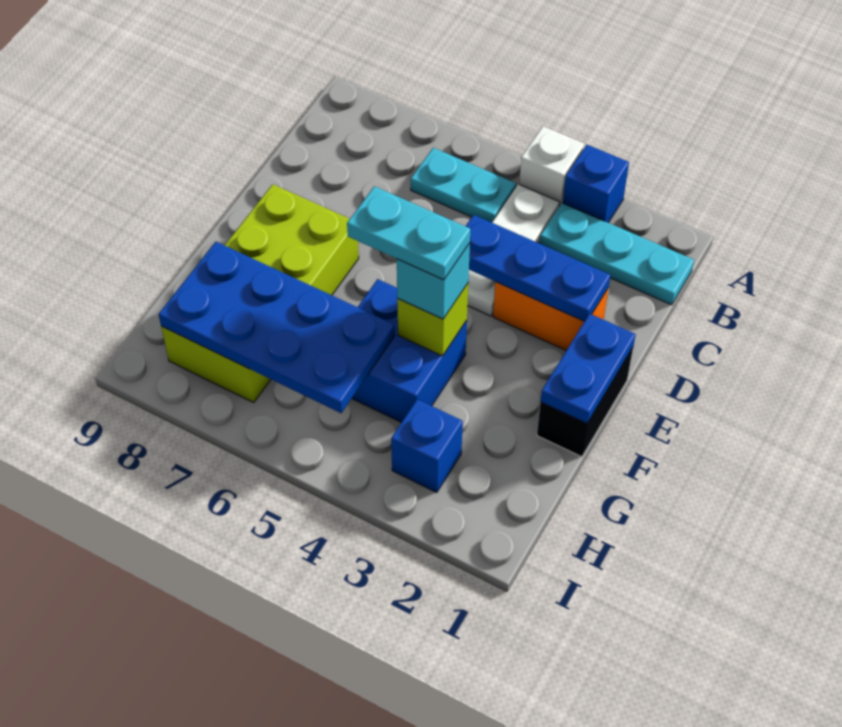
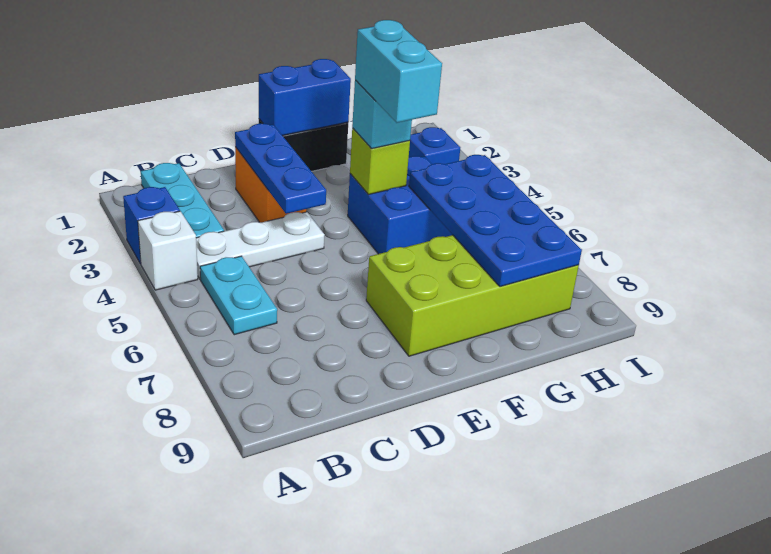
blue plate E1:F1 level 2 -> blue brick E1:F1 level 2
cyan plate F4:F5 level 4 -> cyan brick F4:F5 level 4

